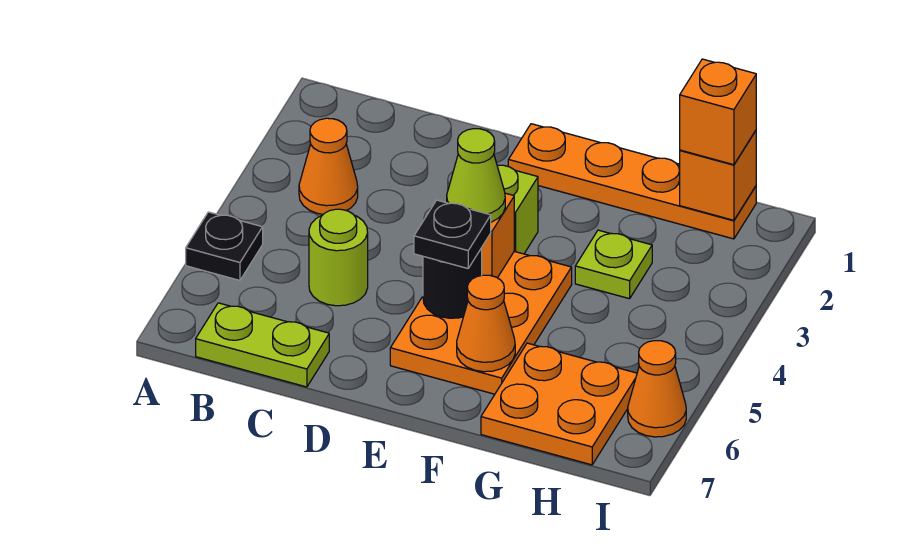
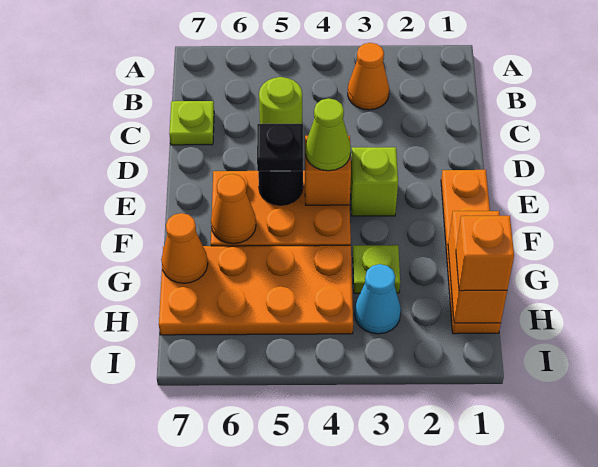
black plate A5 level 1 -> none
lime plate B7:C7 level 1 -> lime plate C7 level 1
orange plate G6:H7 level 1 -> orange plate G4:H7 level 1
orange brick H1 level 2 -> orange brick G1:H1 level 2
none -> cyan cone H3 level 1
orange cone I6 level 1 -> orange cone G7 level 2

